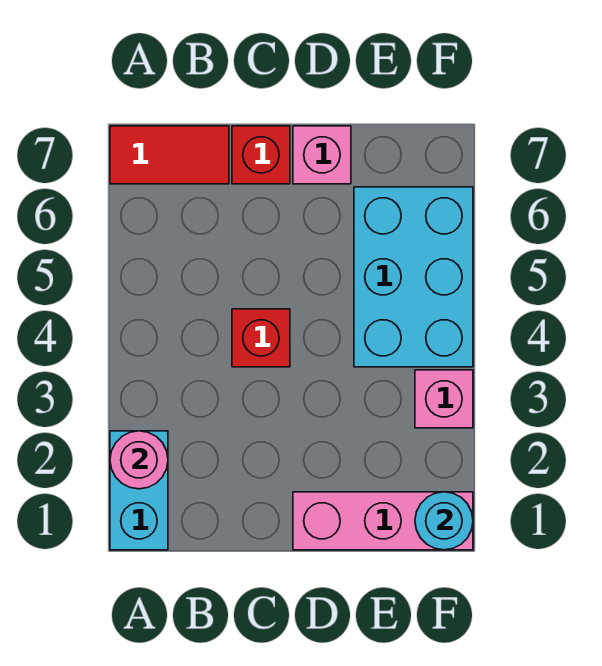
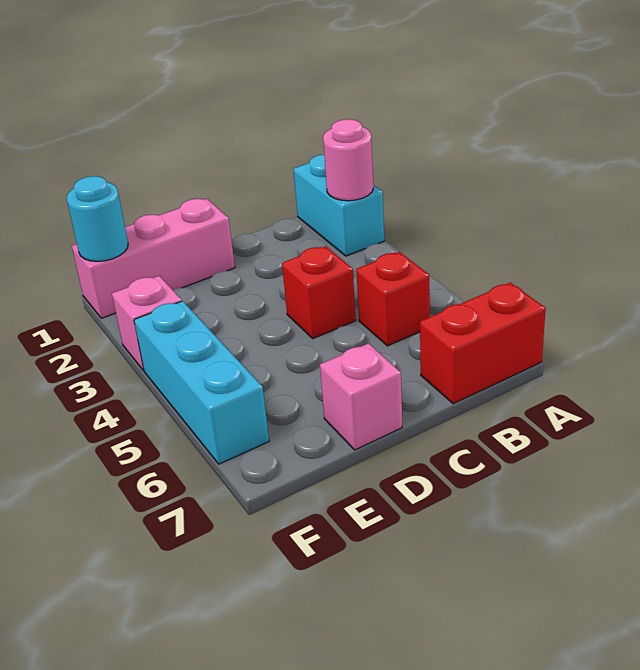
red tile A7:B7 level 1 -> red brick A7:B7 level 1
red brick C7 level 1 -> red brick B5 level 1
cyan brick E4:F6 level 1 -> cyan brick F4:F6 level 1

